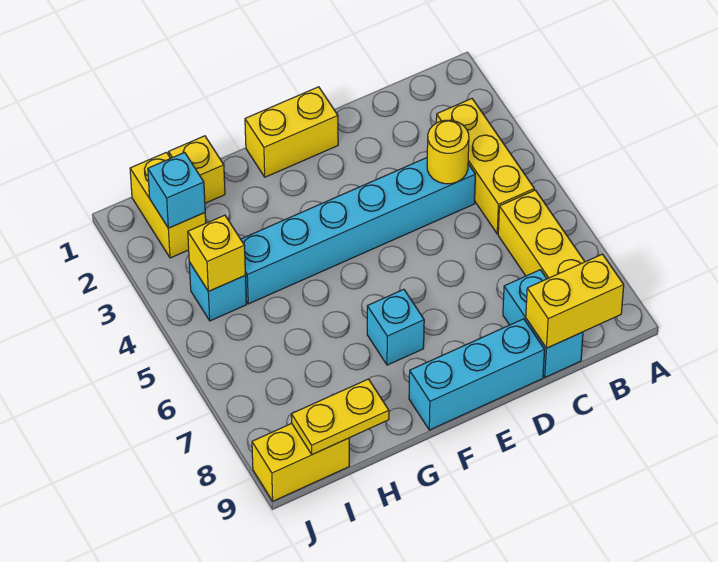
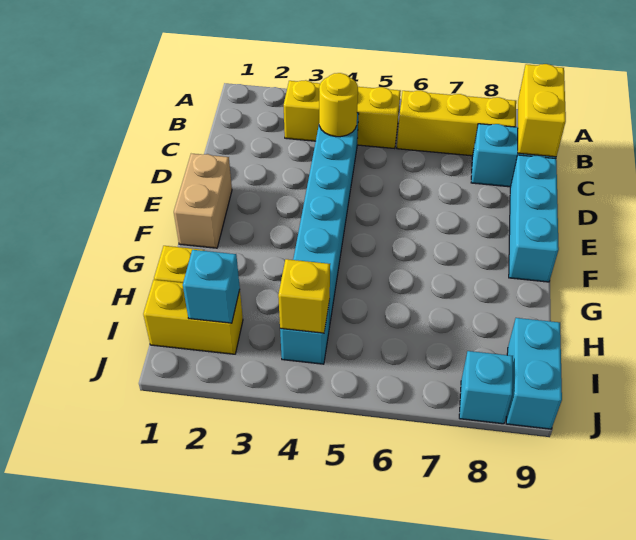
yellow brick E1:F1 level 1 -> tan brick E1:F1 level 1
cyan brick F7 level 1 -> cyan brick J8 level 1
yellow plate H9:I9 level 2 -> none
yellow brick I9:J9 level 1 -> cyan brick I9:J9 level 1

